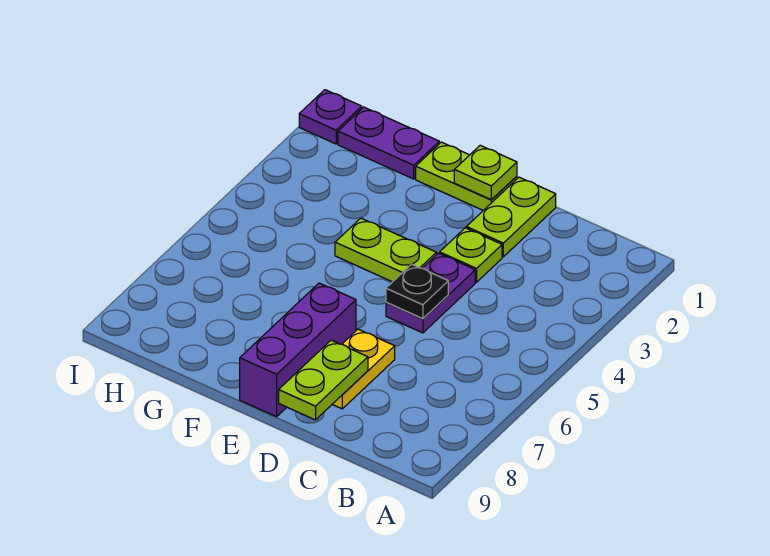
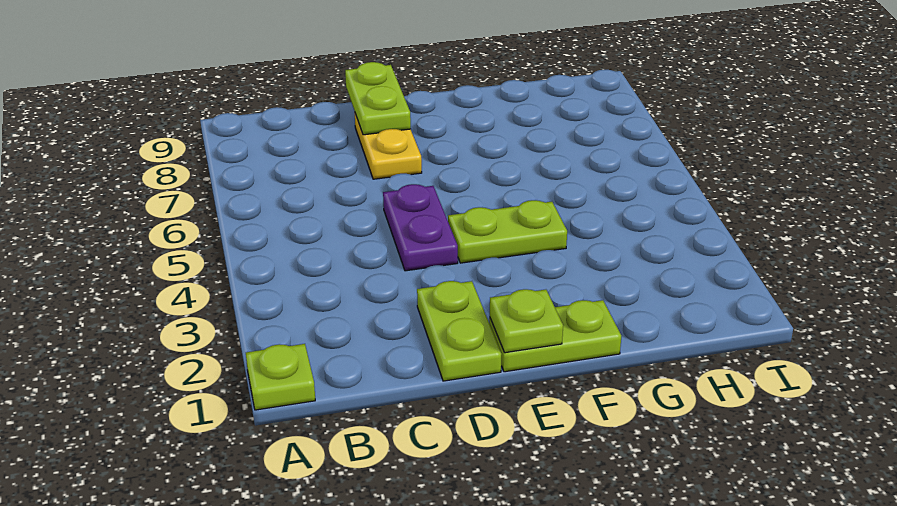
lime plate D3 level 1 -> lime plate A1 level 1
black plate D5 level 2 -> none
purple brick E7:E9 level 1 -> none
purple plate G1:H1 level 1 -> none
purple plate I1 level 1 -> none

